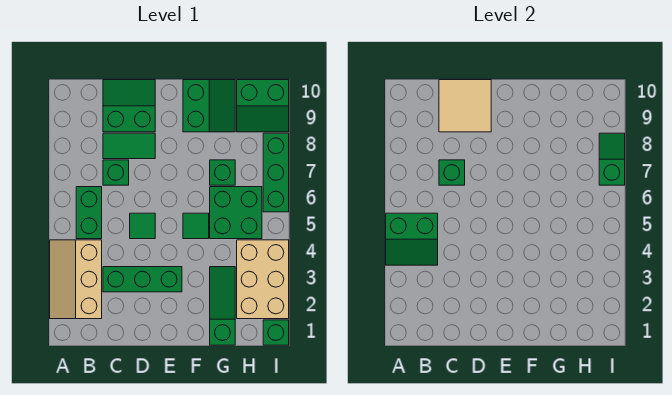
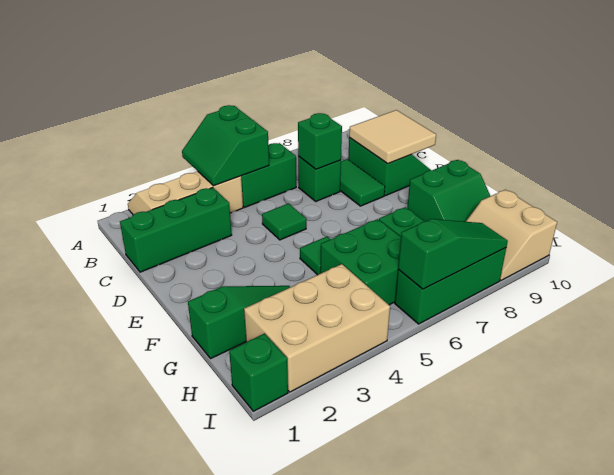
green brick C3:E3 level 1 -> green brick C1:C3 level 1
green slope H9:I10 level 1 top 10 -> tan slope H9:I10 level 1 top 10
green slope I7:I8 level 2 top 7 -> green slope I6:I8 level 2 top 6

